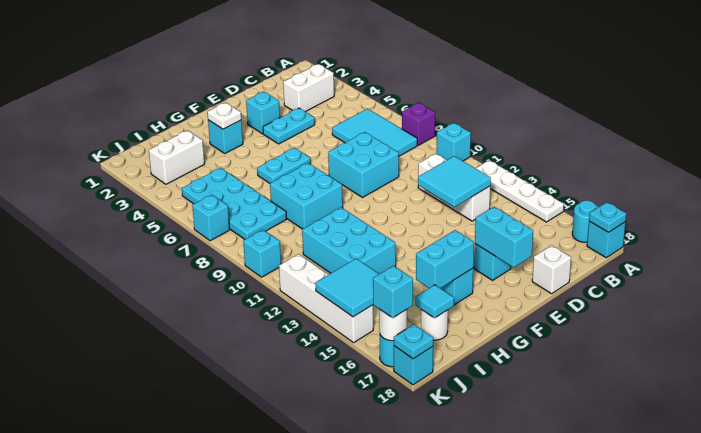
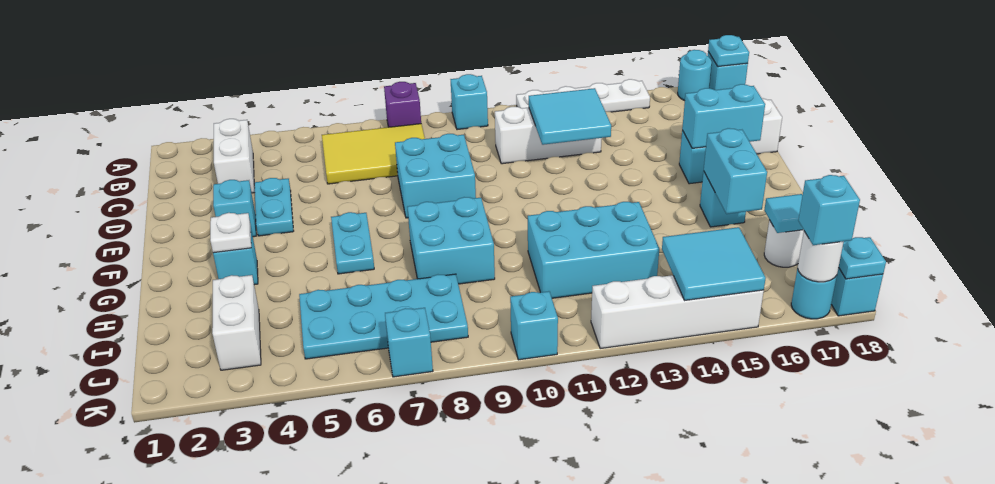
cyan tile B6:C8 level 1 -> yellow tile B6:C8 level 1

